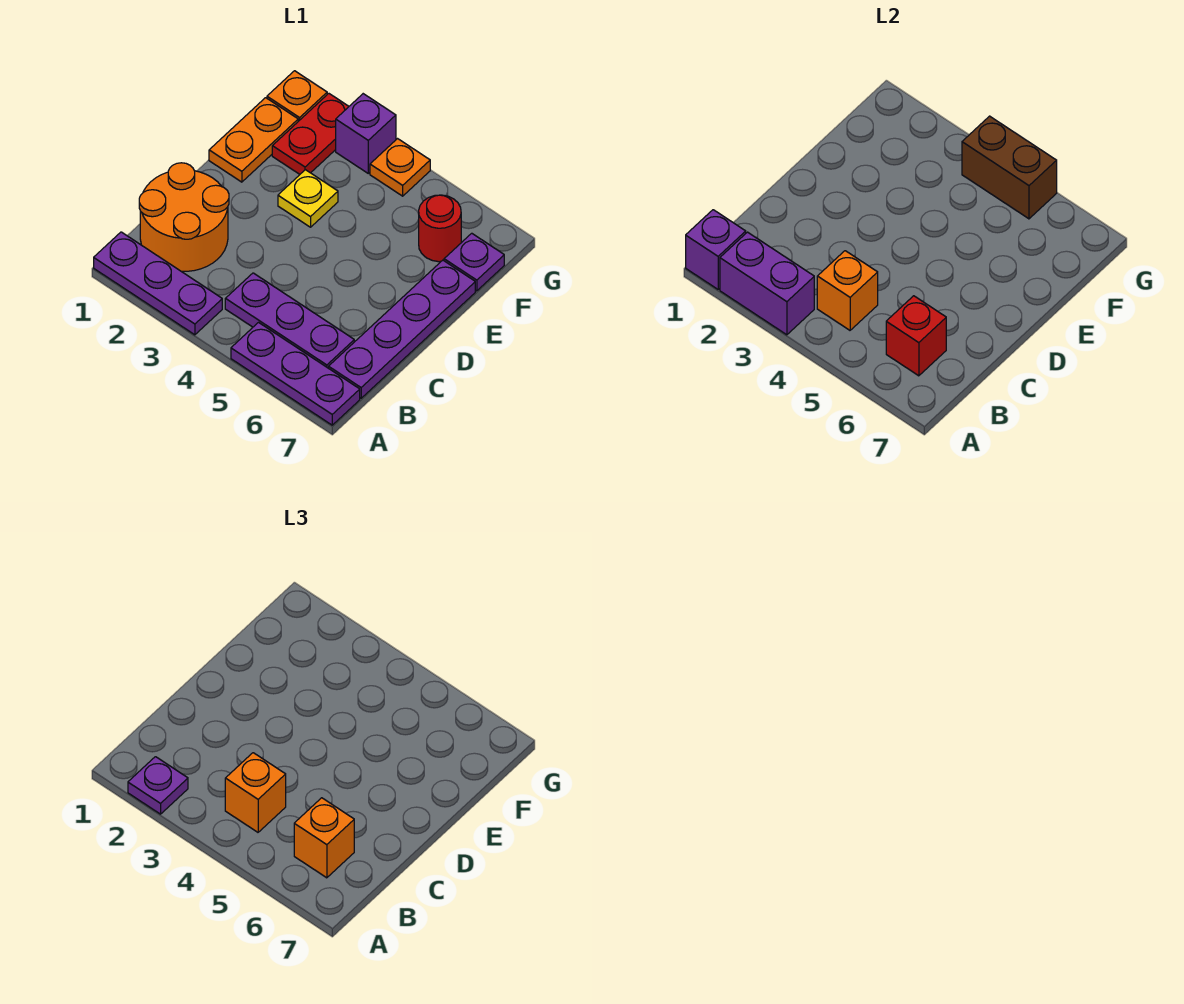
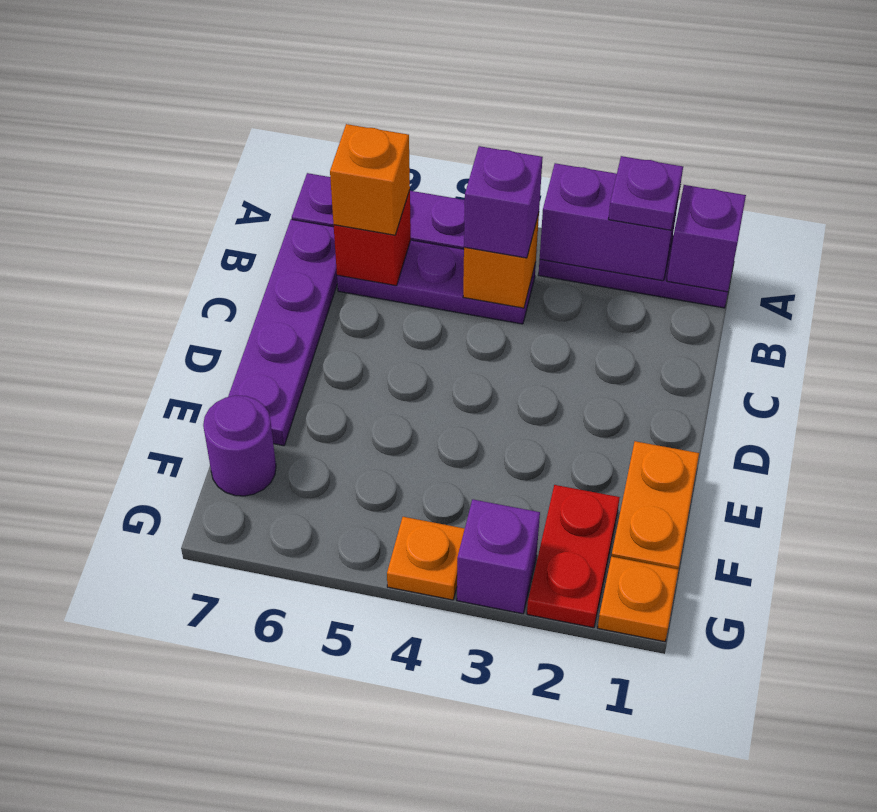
orange round brick B1:C2 level 1 -> none
orange brick B4 level 3 -> purple brick B4 level 3
yellow plate E3 level 1 -> none
red round brick F6 level 1 -> none
purple plate F7 level 1 -> purple round brick F7 level 1
brown brick G4:G5 level 2 -> none

